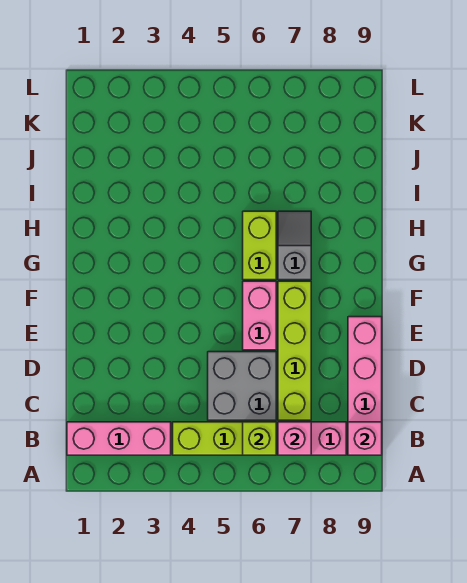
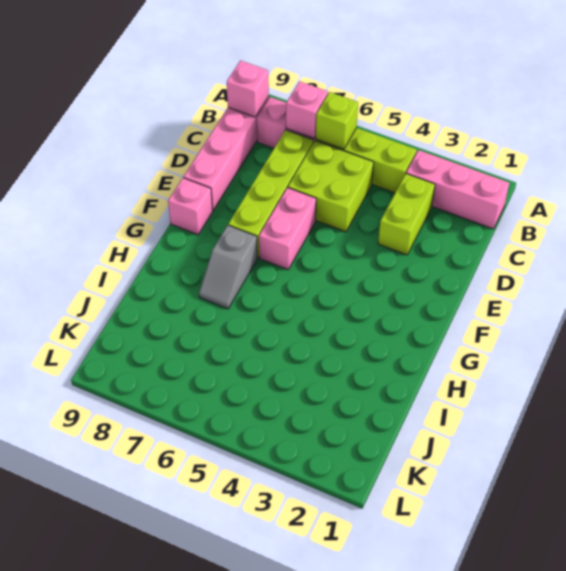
grey brick C5:D6 level 1 -> lime brick C5:D6 level 1
none -> pink brick F9 level 1
lime brick G6:H6 level 1 -> lime brick C3:D3 level 1

